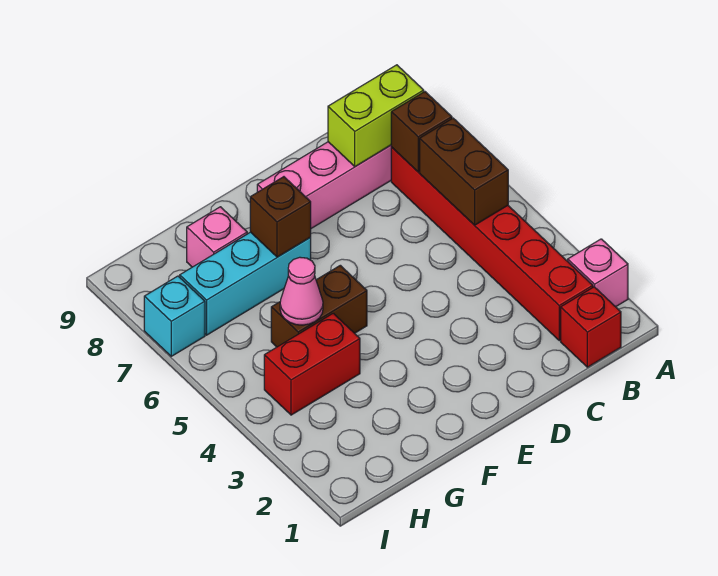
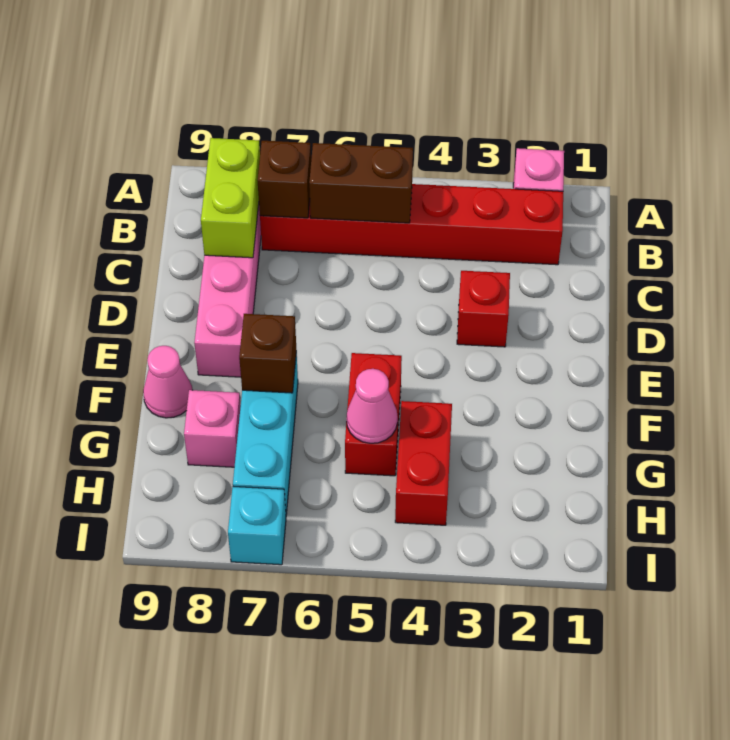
red brick B1 level 1 -> red brick D3 level 1
brown brick F5:G5 level 1 -> red brick F5:G5 level 1
none -> pink cone F9 level 1

